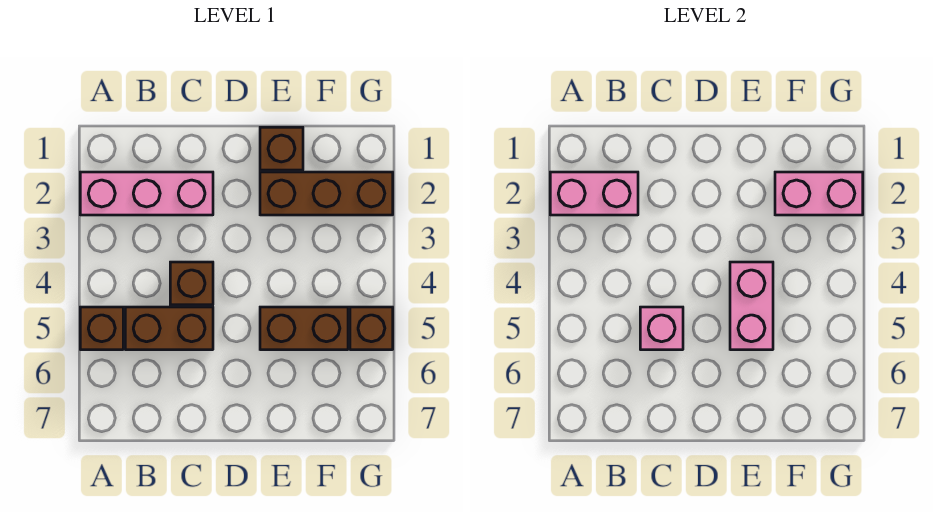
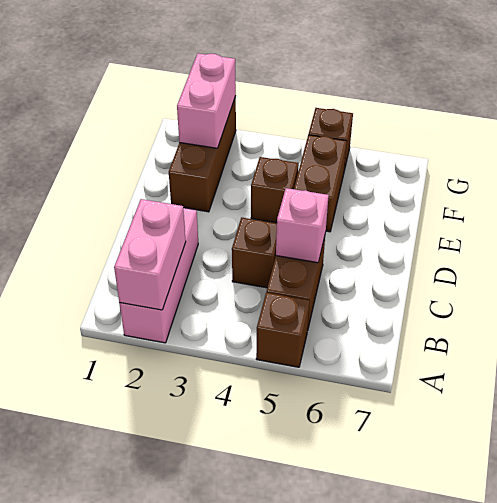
brown brick E1 level 1 -> brown brick E4 level 1
pink brick E4:E5 level 2 -> none

